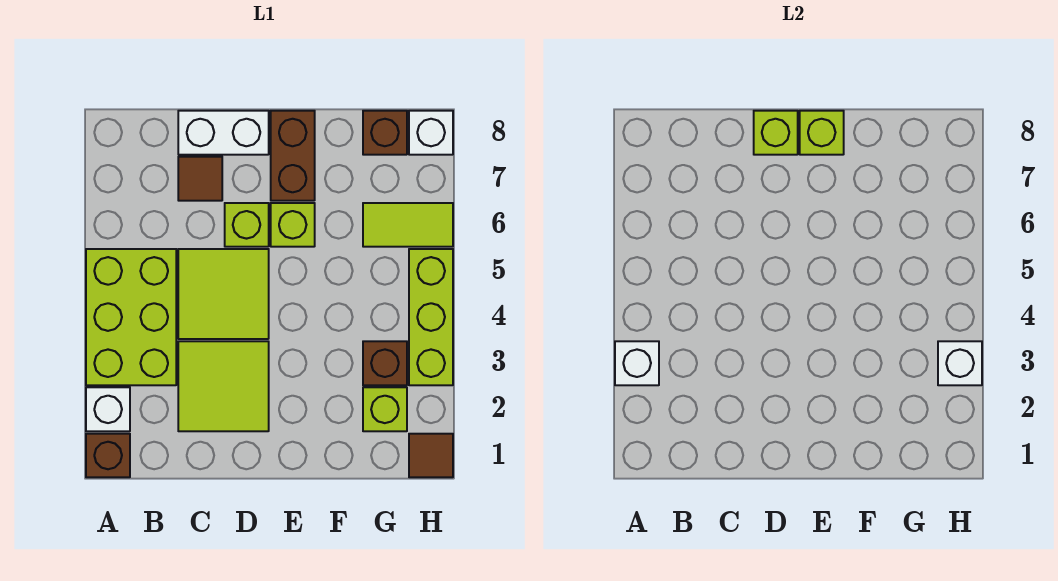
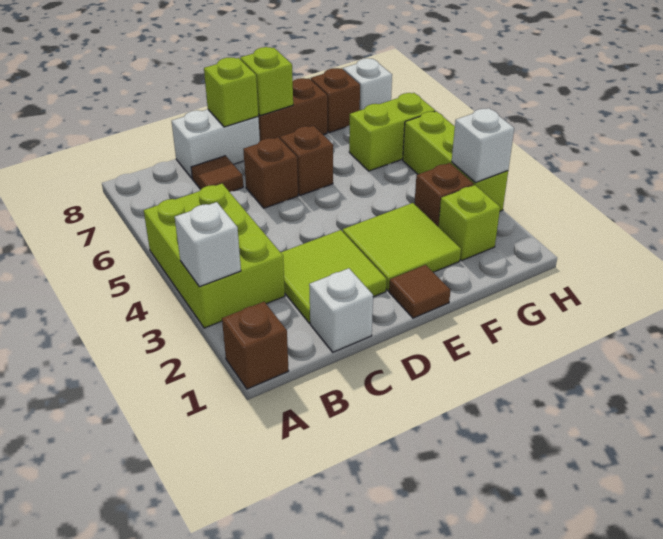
white brick A2 level 1 -> white brick C1 level 1
lime tile C4:D5 level 1 -> lime tile E2:F3 level 1
lime brick D6 level 1 -> brown brick D6 level 1
lime brick E6 level 1 -> brown brick E6 level 1
brown brick E7:E8 level 1 -> brown brick E8:F8 level 1
lime tile G6:H6 level 1 -> lime brick G6:H6 level 1
brown tile H1 level 1 -> brown tile E1 level 1

